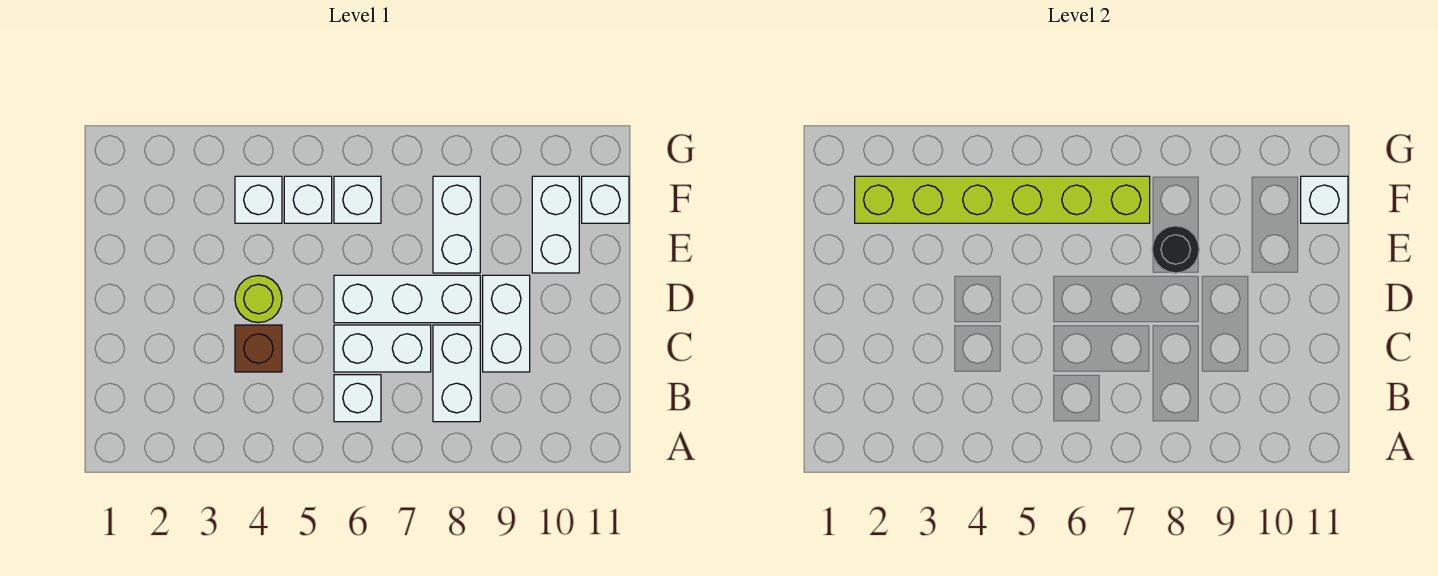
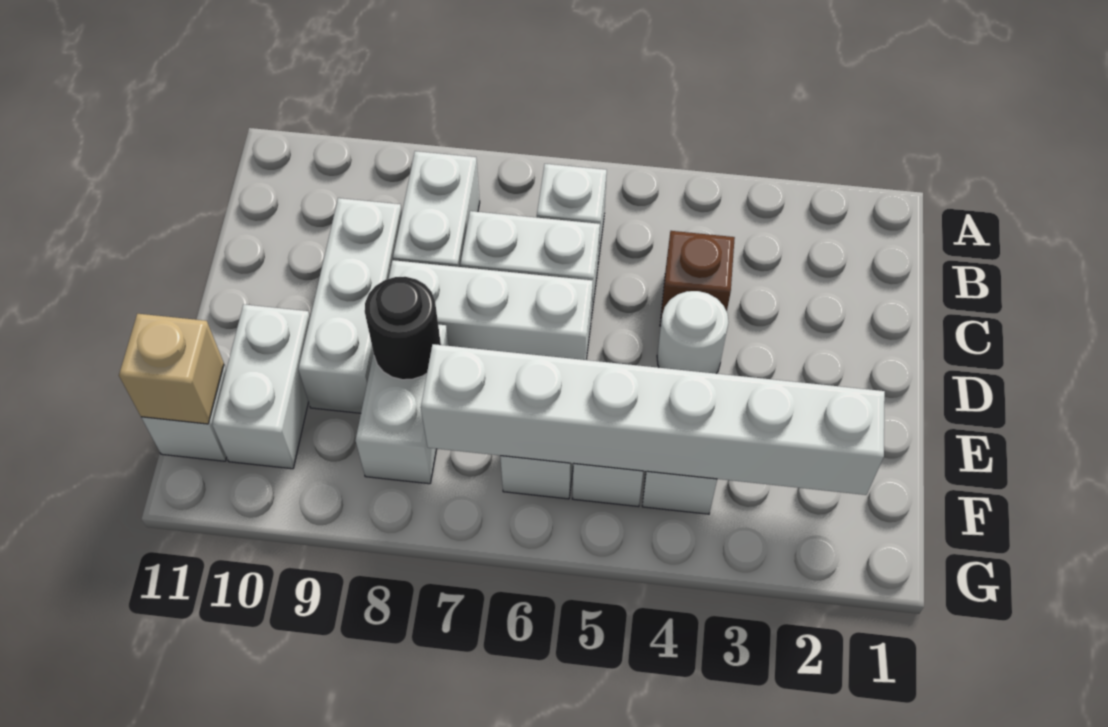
white brick C9:D9 level 1 -> white brick C9:E9 level 1
lime round brick D4 level 1 -> white round brick D4 level 1
lime brick F2:F7 level 2 -> white brick F2:F7 level 2
white brick F11 level 2 -> tan brick F11 level 2

